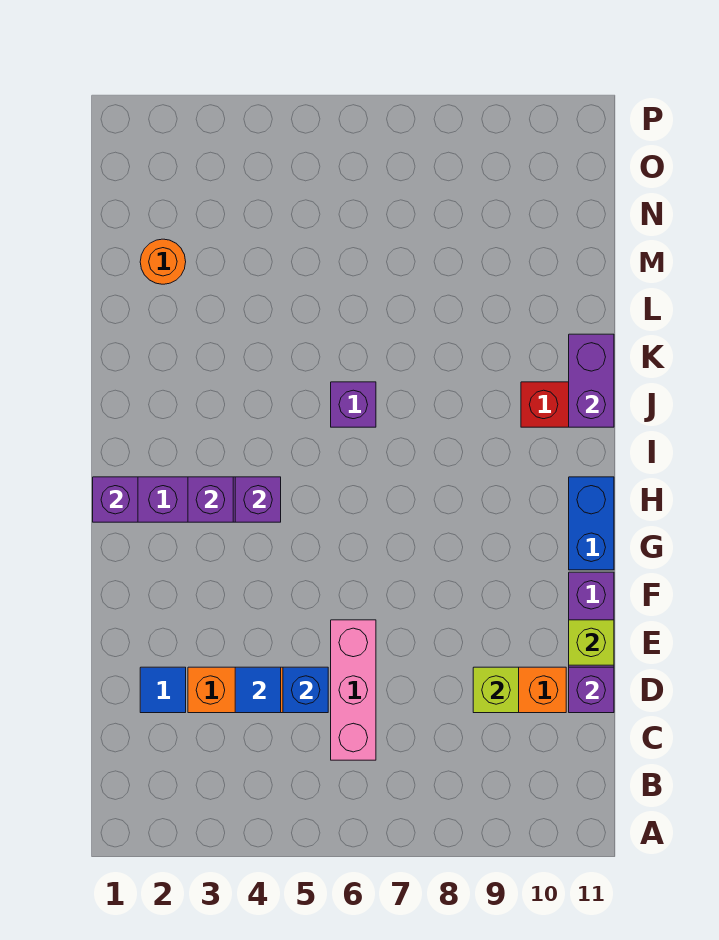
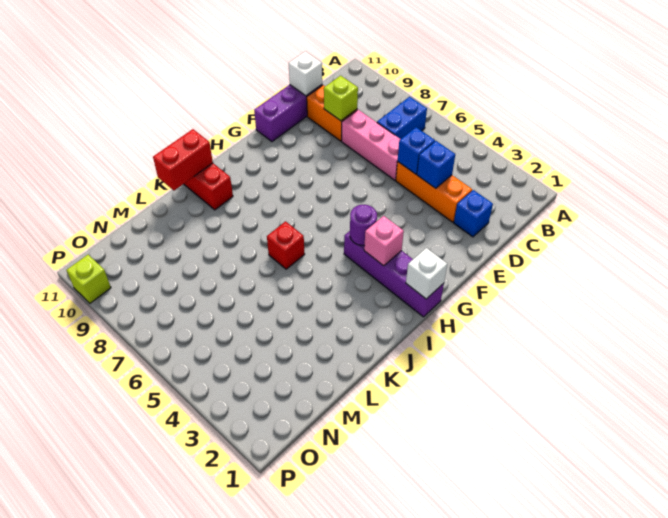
pink brick C6:E6 level 1 -> pink brick D6:D8 level 1
blue tile D2 level 1 -> blue brick D2 level 1
blue tile D4 level 2 -> blue brick D4 level 2
purple brick D11 level 2 -> white brick D11 level 2
lime brick E11 level 2 -> lime brick P10 level 1
blue brick G11:H11 level 1 -> blue brick B7:C7 level 1
purple brick H1 level 2 -> white brick H1 level 2
purple brick H3 level 2 -> pink brick H3 level 2
purple brick H4 level 2 -> purple round brick H4 level 2
purple brick J6 level 1 -> red brick J6 level 1
purple brick J11:K11 level 2 -> red brick J11:K11 level 2
orange round brick M2 level 1 -> none

